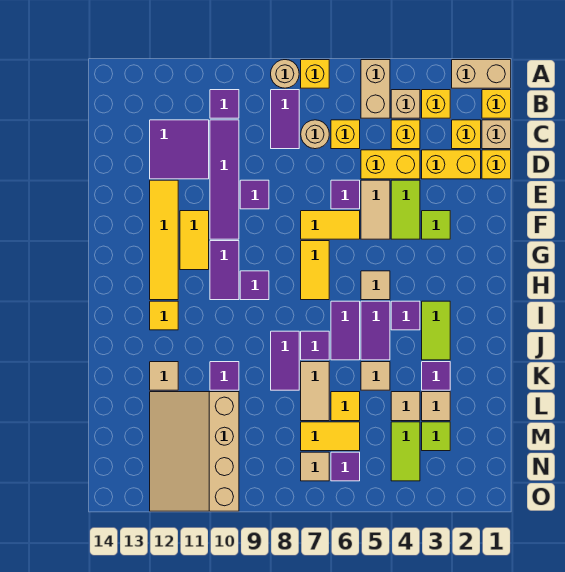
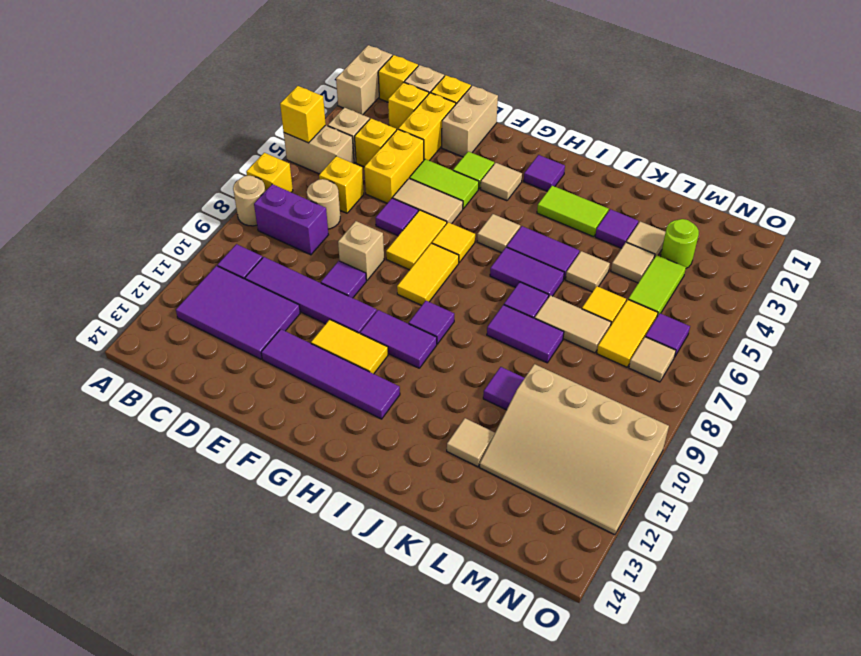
yellow brick B3 level 1 -> yellow brick A5 level 2
purple tile B8:C8 level 1 -> purple brick B8:C8 level 1
purple tile C11:D12 level 1 -> purple tile B11:D12 level 1
none -> tan brick E1:E2 level 1
none -> tan brick E8 level 1
yellow tile E12:H12 level 1 -> purple tile E12:H12 level 1
none -> tan tile G3 level 1
yellow tile G7:H7 level 1 -> yellow tile G7:G8 level 1
purple tile I4 level 1 -> purple tile H2 level 1
yellow tile I12 level 1 -> yellow tile G6 level 1
lime tile M3 level 1 -> lime round brick M3 level 1
lime tile M4:N4 level 1 -> lime tile M4:M5 level 1

